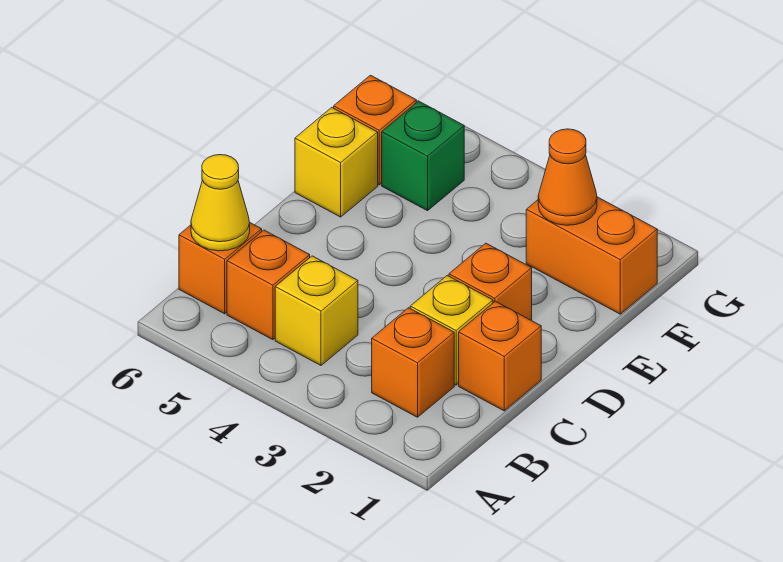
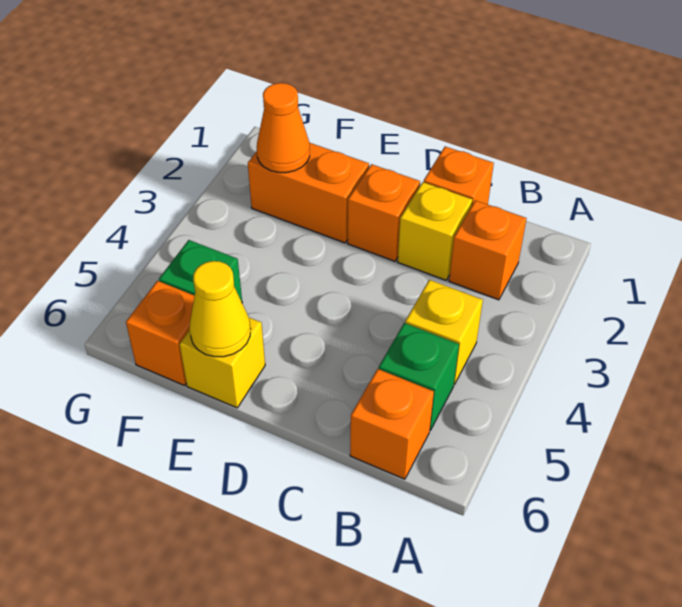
orange brick B5 level 1 -> green brick B5 level 1
yellow cone B6 level 2 -> yellow cone E6 level 2
orange brick F1:F2 level 1 -> orange brick E2:F2 level 1

